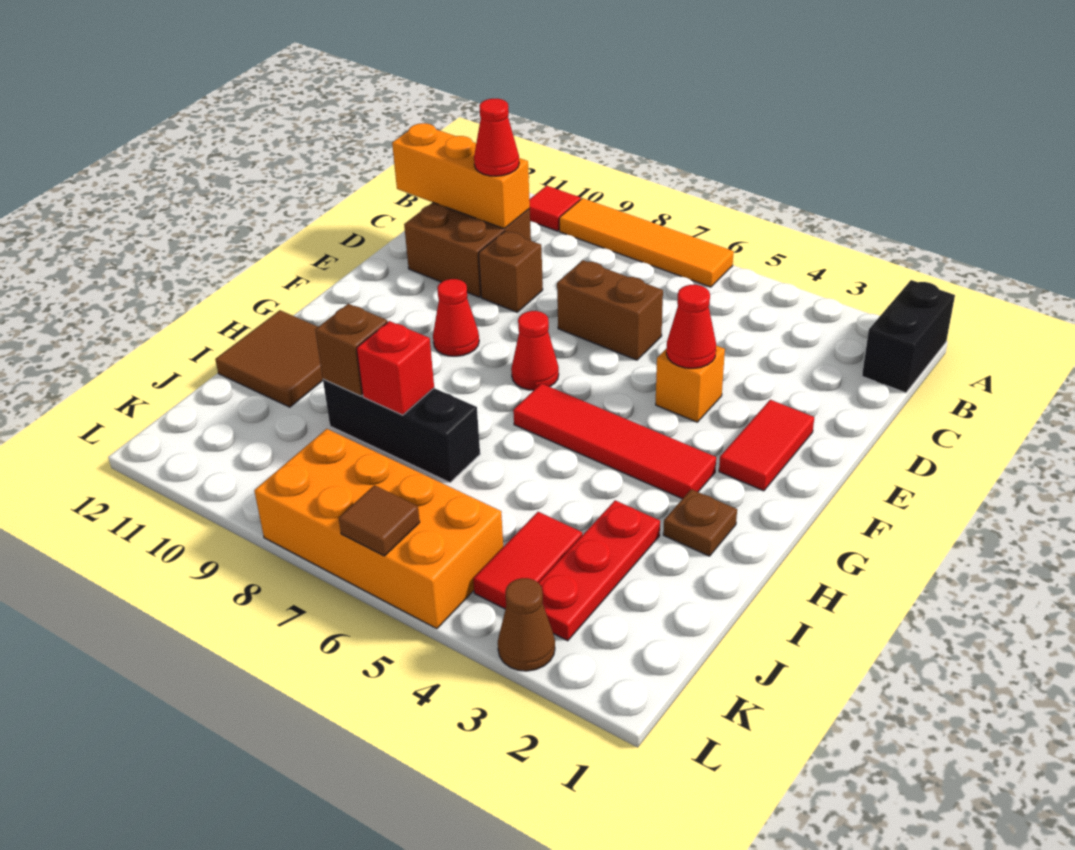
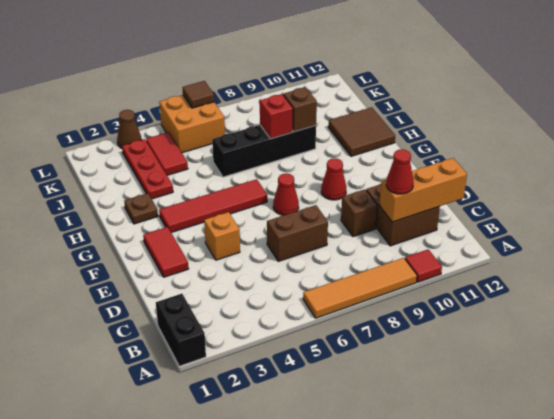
red cone E4 level 2 -> none
black brick I7:I9 level 1 -> black brick I6:I9 level 1
orange brick K5:L8 level 1 -> orange brick K5:L6 level 1

